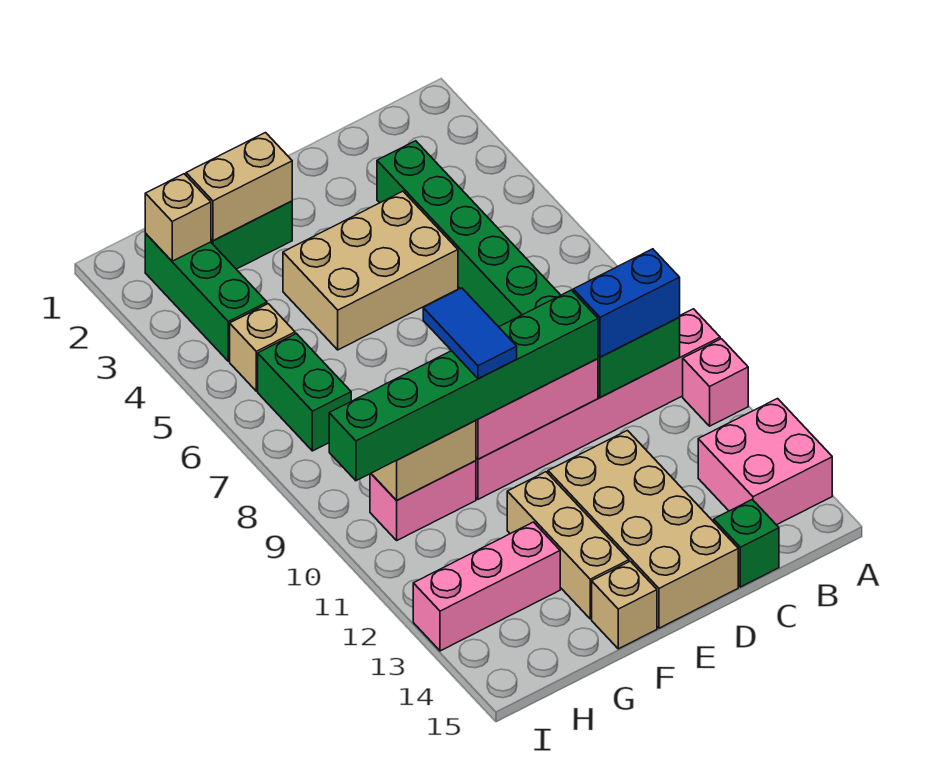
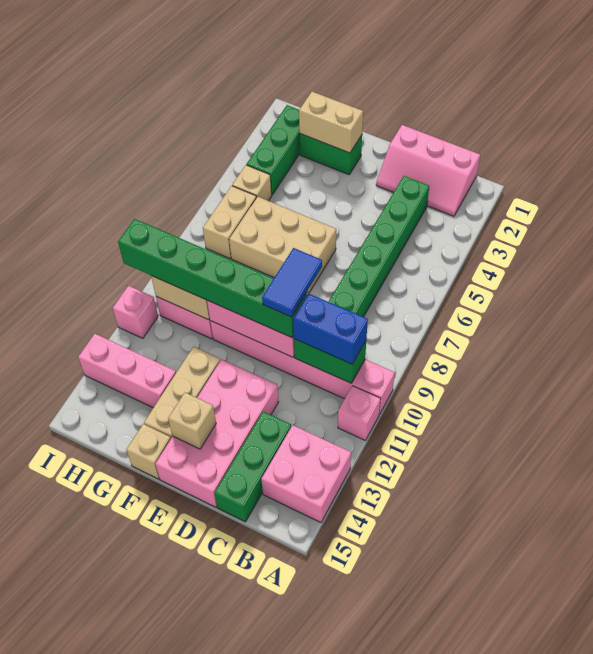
none -> pink slope B1:D2 level 1 top 1
green brick C15 level 1 -> green brick C13:C15 level 1
tan brick D4:F5 level 1 -> tan brick E6:G7 level 1
tan brick D12:E15 level 1 -> pink brick D12:E15 level 1
blue tile F9:F10 level 4 -> blue tile D9:D10 level 4
tan brick H2 level 2 -> tan brick E14 level 2
green brick H6:H7 level 1 -> tan brick H6:H7 level 1
none -> pink brick I11 level 1

